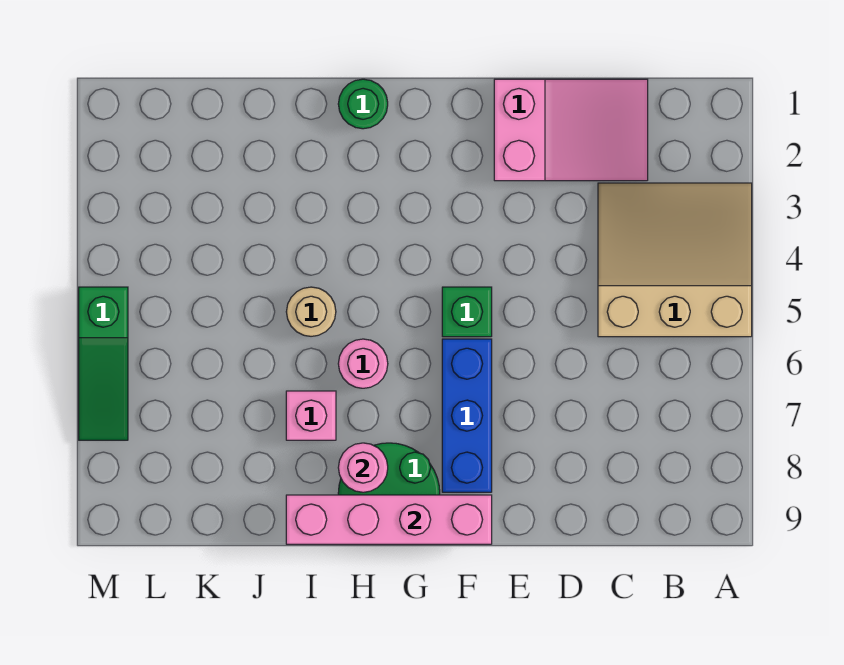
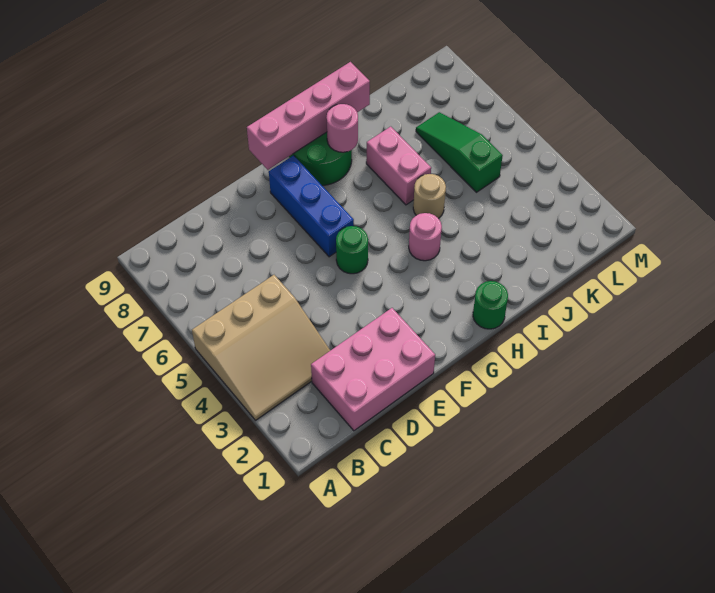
pink slope C1:E2 level 1 top E -> pink brick C1:E2 level 1
green brick F5 level 1 -> green round brick F5 level 1
pink round brick H6 level 1 -> pink round brick H4 level 1
pink brick I7 level 1 -> pink brick I6:I7 level 1
green slope M5:M7 level 1 top 5 -> green slope K5:K7 level 1 top 5

